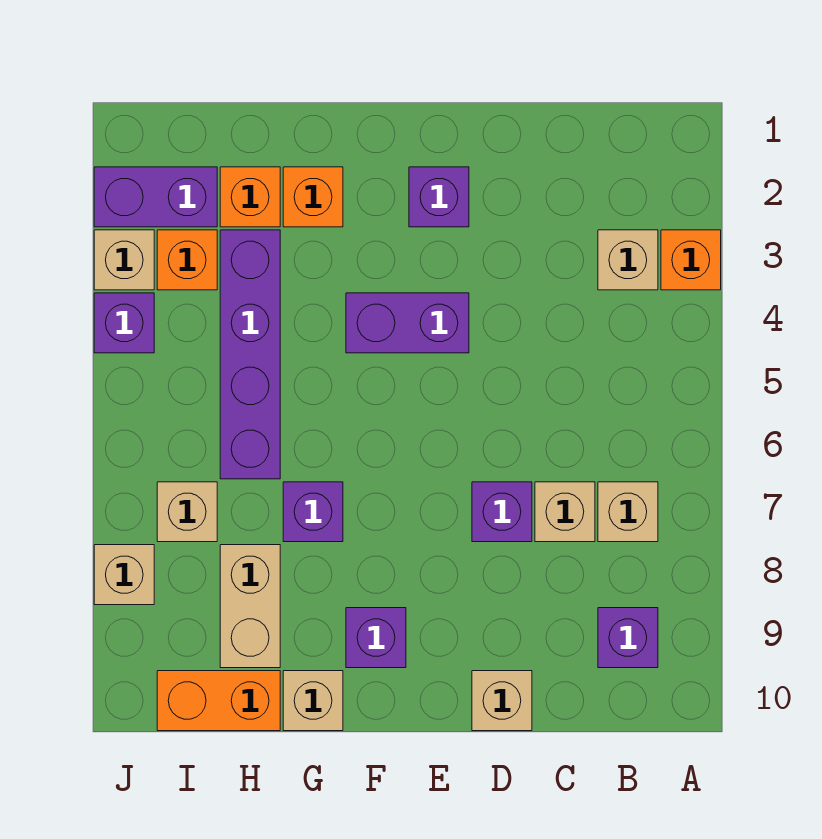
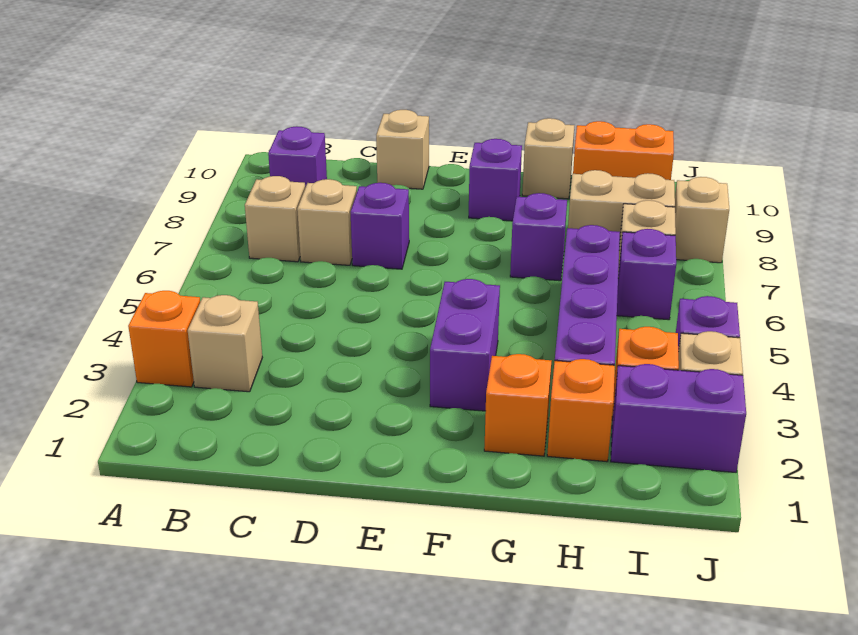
purple brick E2 level 1 -> purple brick I6 level 1
purple brick E4:F4 level 1 -> purple brick F3:F4 level 1
tan brick H8:H9 level 1 -> tan brick H8:I8 level 1

